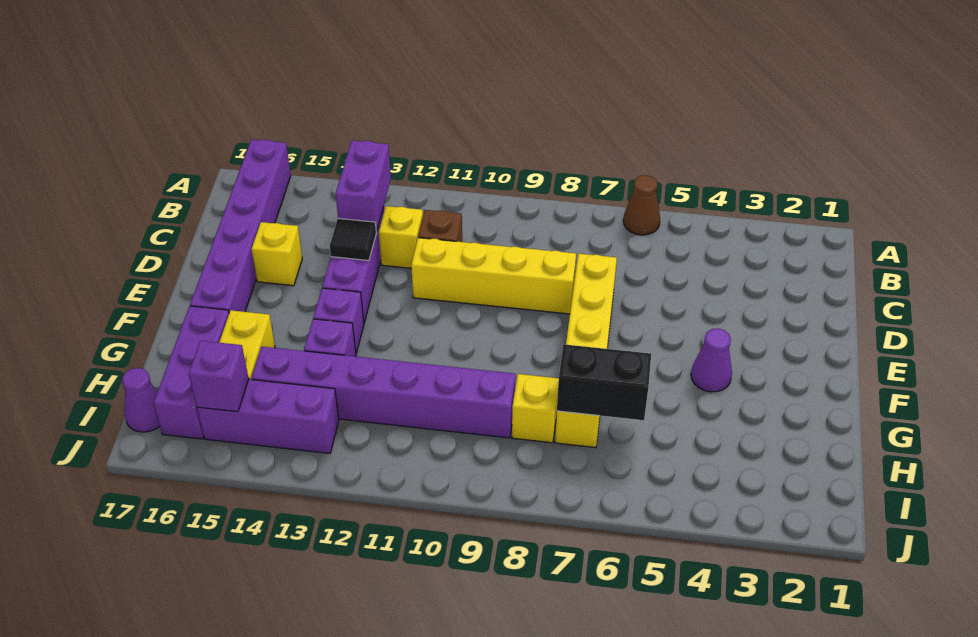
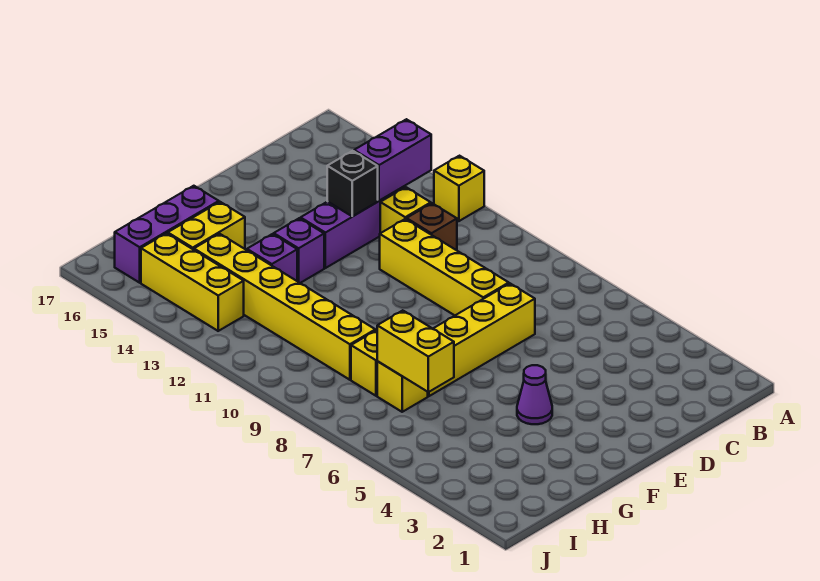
brown cone A6 level 1 -> none
purple brick A16:F16 level 1 -> none
black tile D13 level 2 -> black brick D13 level 2
yellow brick D15 level 1 -> yellow brick A12 level 1
black brick H6:H7 level 2 -> yellow brick H6:H7 level 2
purple brick H9:H14 level 1 -> yellow brick H9:H14 level 1
purple brick I13:I15 level 1 -> yellow brick I13:I15 level 1
purple brick I15 level 2 -> none
purple cone I17 level 1 -> none

